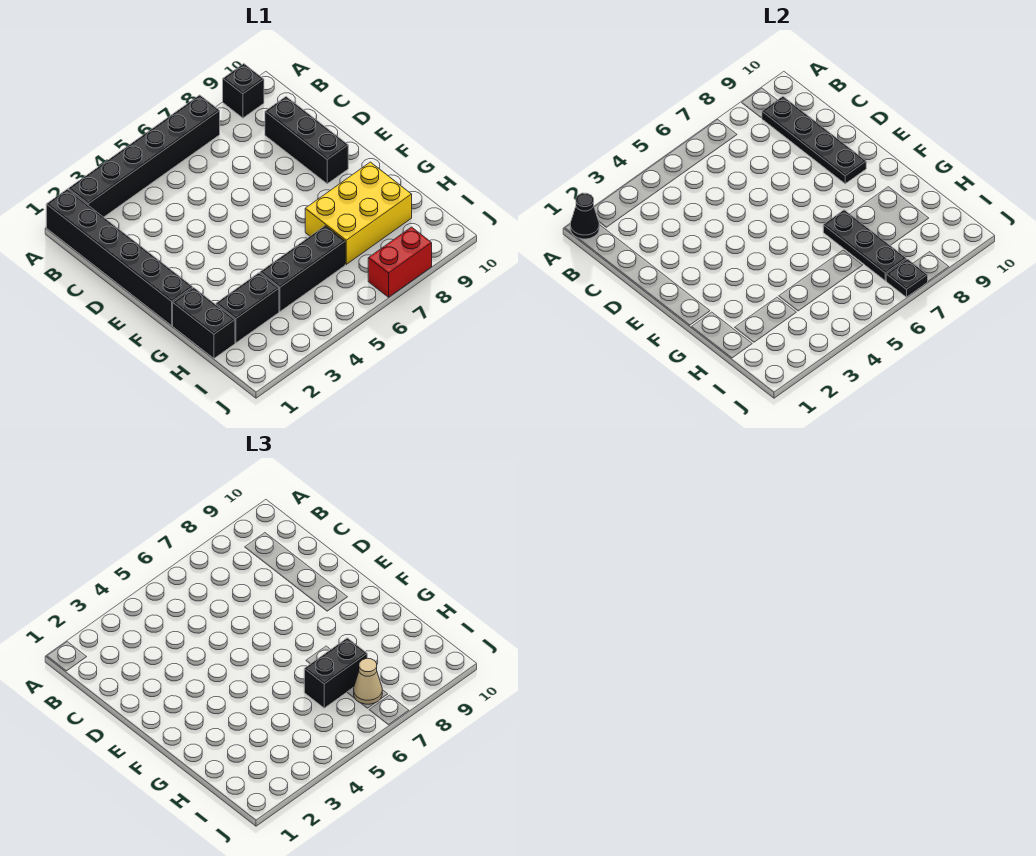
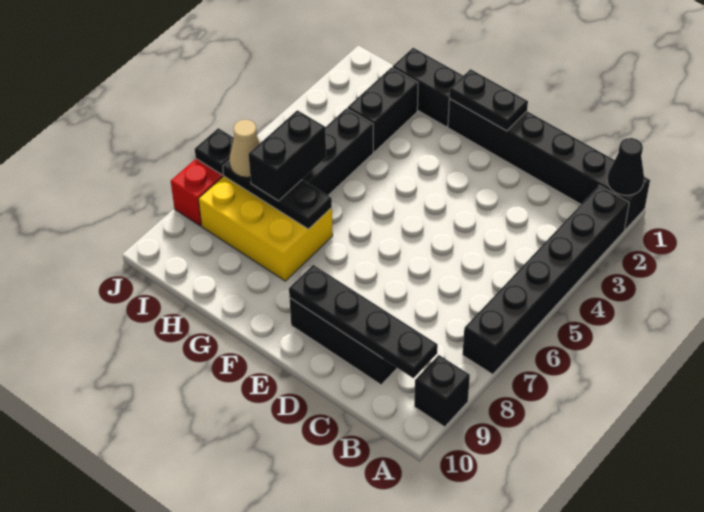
none -> black plate E1:F1 level 2
yellow brick G7:H9 level 1 -> yellow brick G7:I8 level 1

